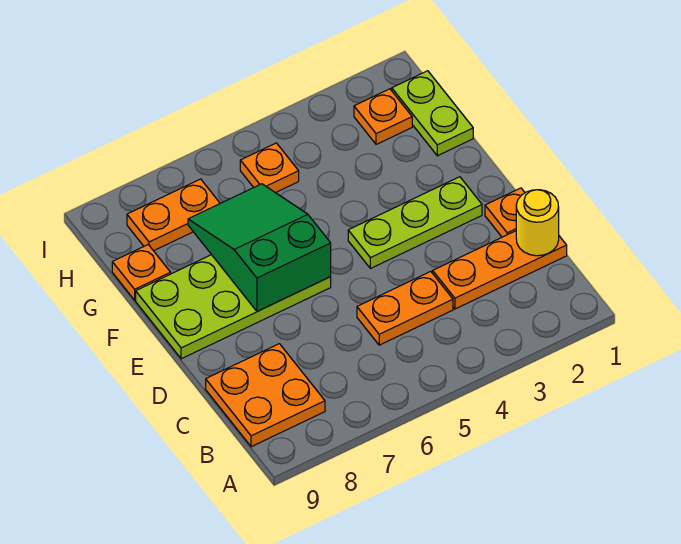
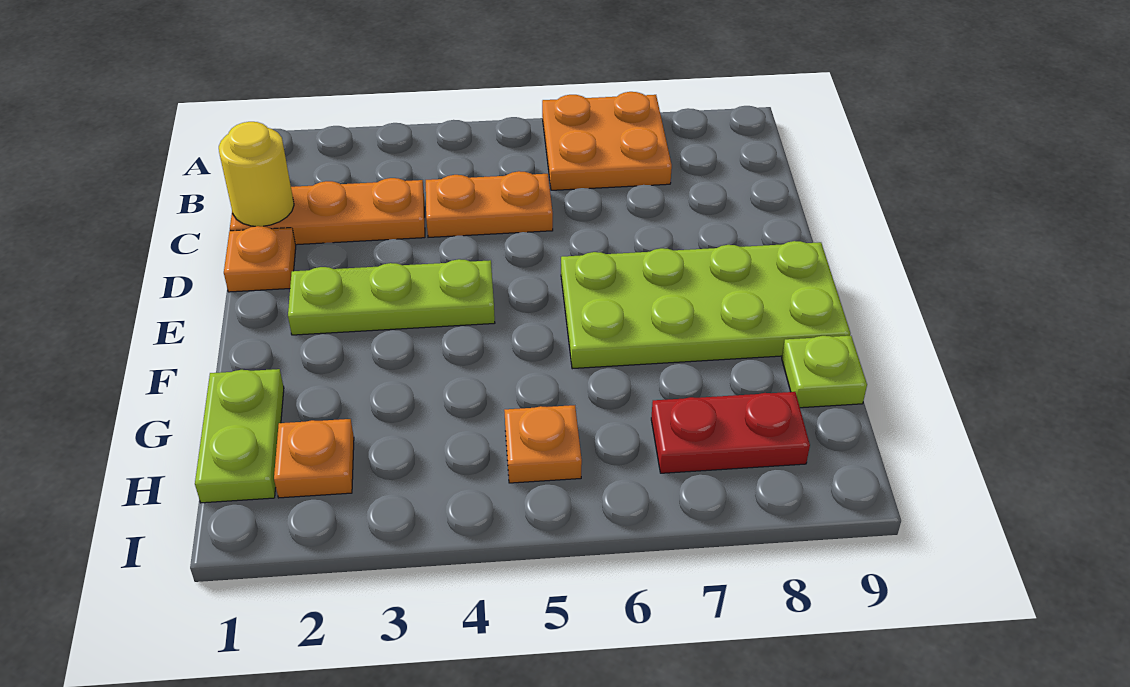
orange plate B8:C9 level 1 -> orange plate A6:B7 level 1
green slope E6:G7 level 2 top E -> none
orange plate G9 level 1 -> lime plate G9 level 1
orange plate H7:H8 level 1 -> red plate H7:H8 level 1

